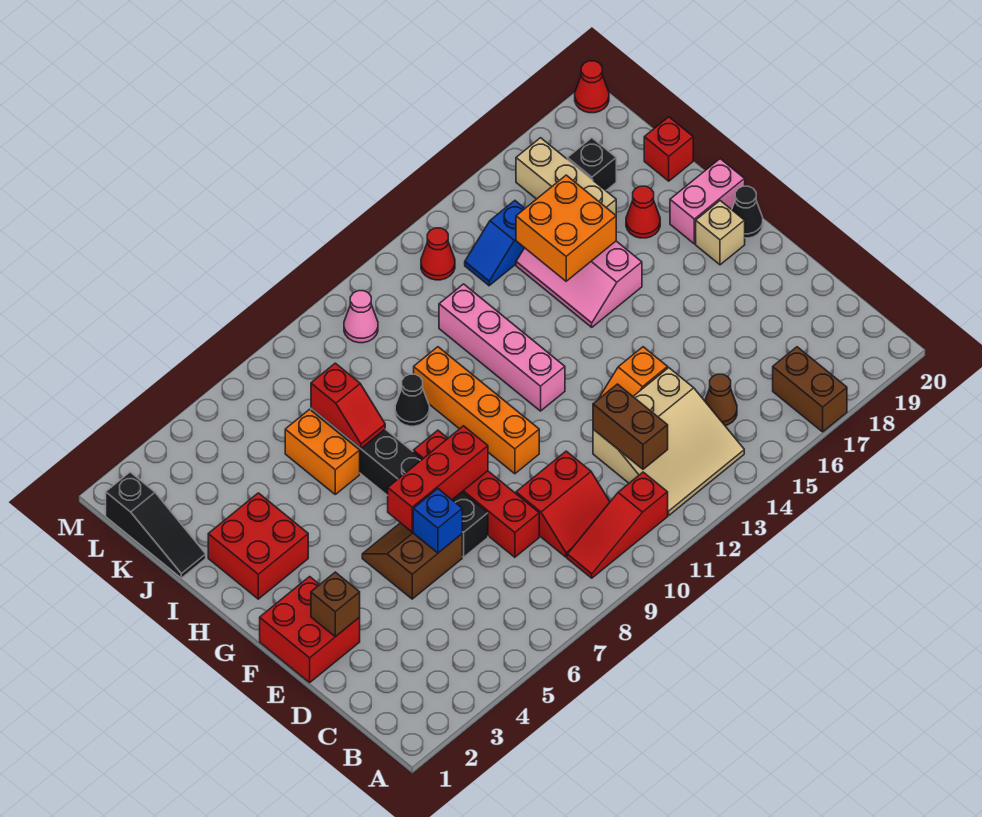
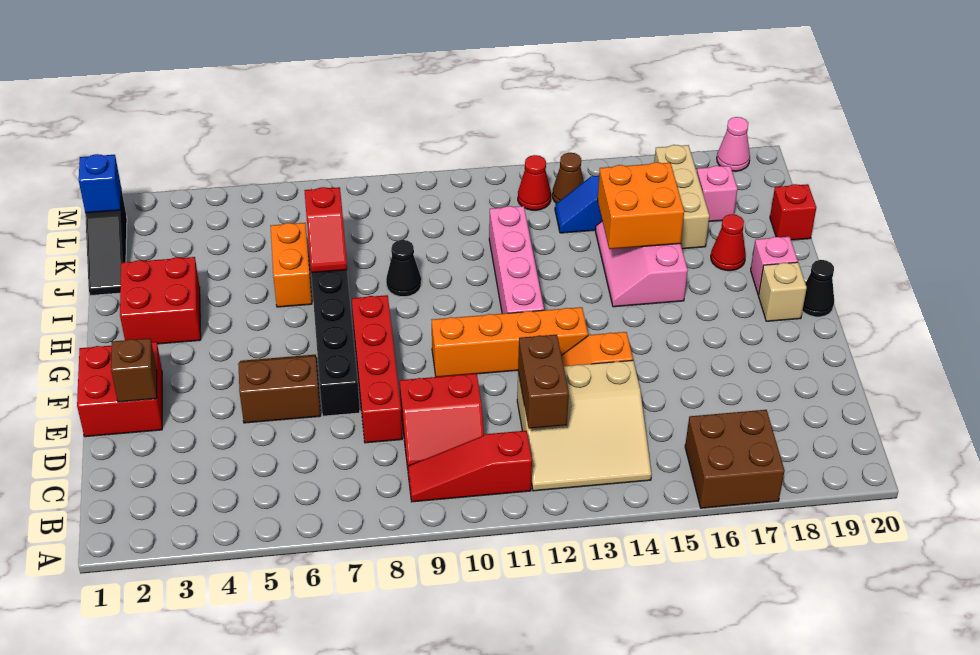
brown brick A17:B17 level 1 -> brown brick A16:B17 level 1
brown cone C15 level 1 -> brown cone L14 level 1
blue brick E6 level 2 -> blue brick L1 level 2
red brick F6:F8 level 2 -> none
orange brick F10:I10 level 1 -> orange brick F10:F13 level 1
pink brick H19:H20 level 1 -> pink brick H19 level 1
black brick K18 level 1 -> pink brick K18 level 1
pink cone L10 level 1 -> pink cone M19 level 1
red cone M20 level 1 -> none

